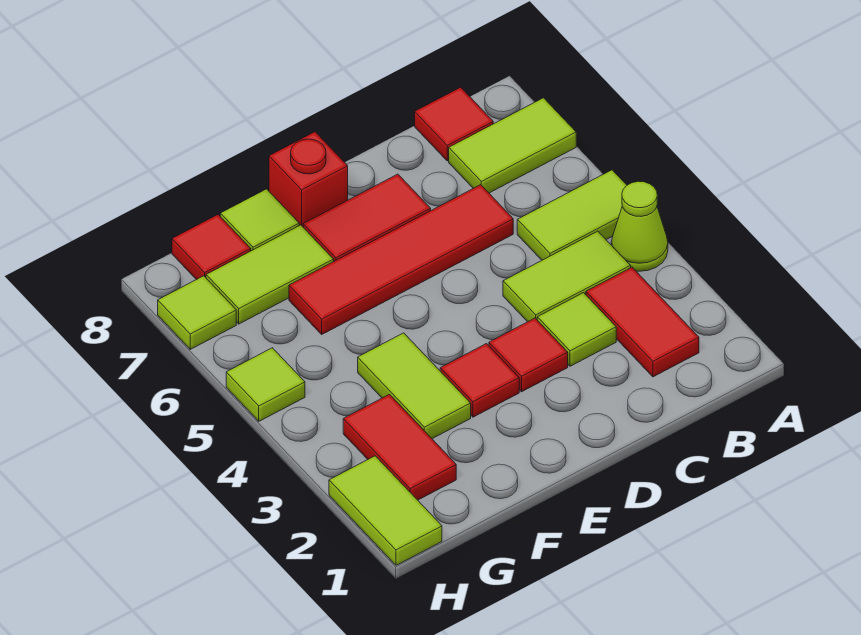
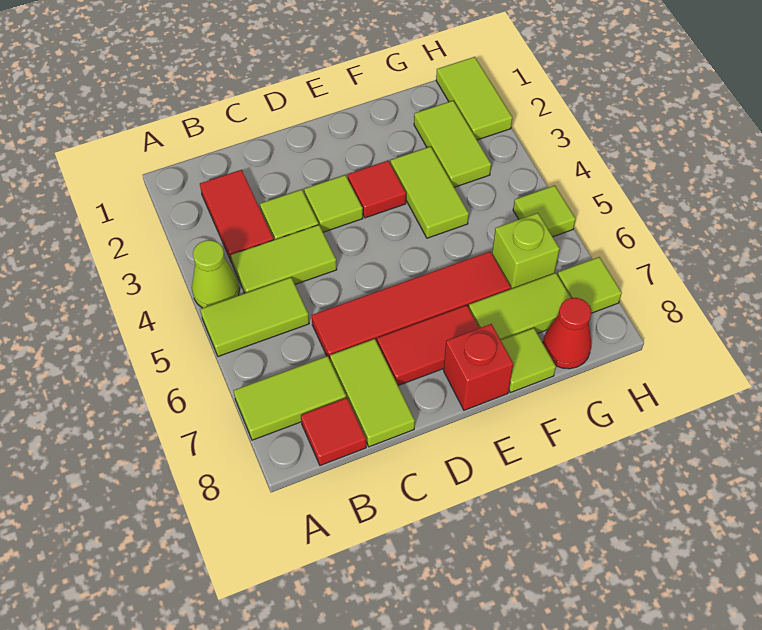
none -> lime tile C7:C8 level 1
red tile D3 level 1 -> lime tile D3 level 1
red tile G2:G3 level 1 -> lime tile G2:G3 level 1
none -> lime brick G6 level 1
red tile G8 level 1 -> red cone G8 level 1

